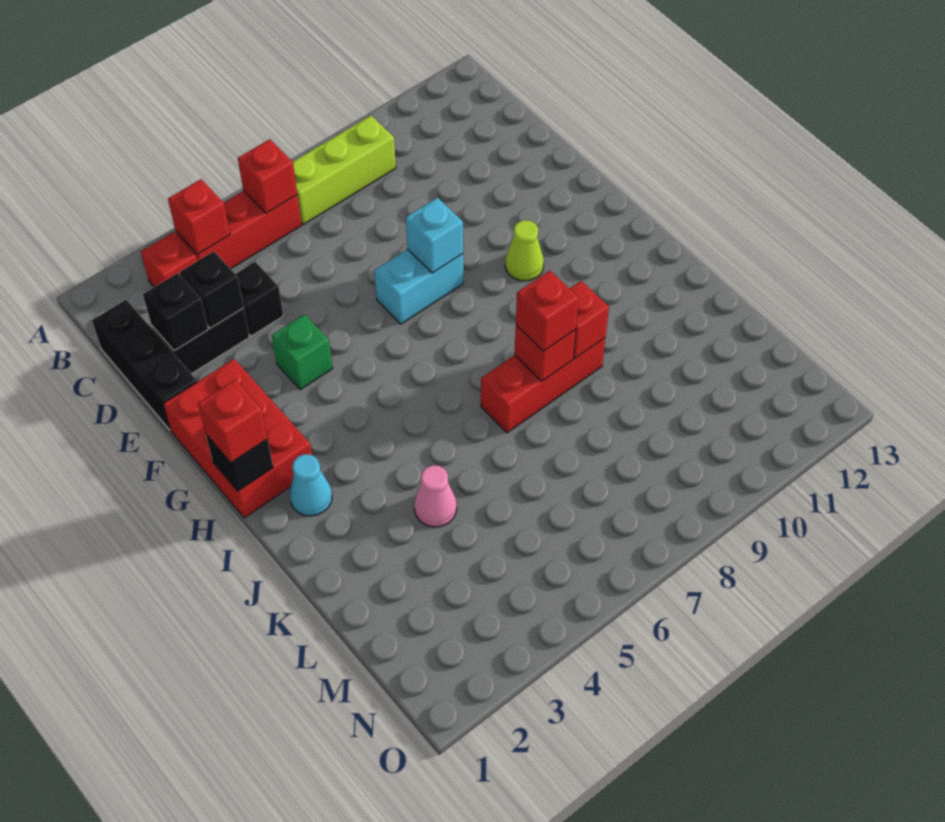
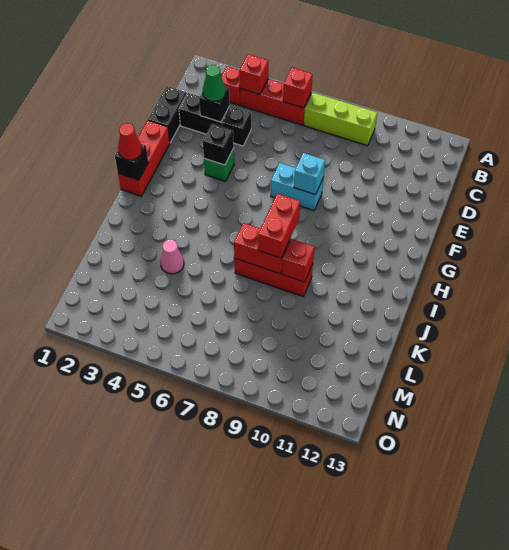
black brick C1:E1 level 1 -> black brick D1:E1 level 1
black brick D2 level 2 -> black brick F4 level 2
none -> green cone D3 level 3
red brick F1:H2 level 1 -> red brick F1:H1 level 1
lime cone G10 level 1 -> none
red brick H1 level 3 -> red cone H1 level 3
cyan cone I2 level 1 -> none
red brick J8 level 2 -> red brick J7:J8 level 2
red brick J8 level 3 -> red brick I8:J8 level 3

